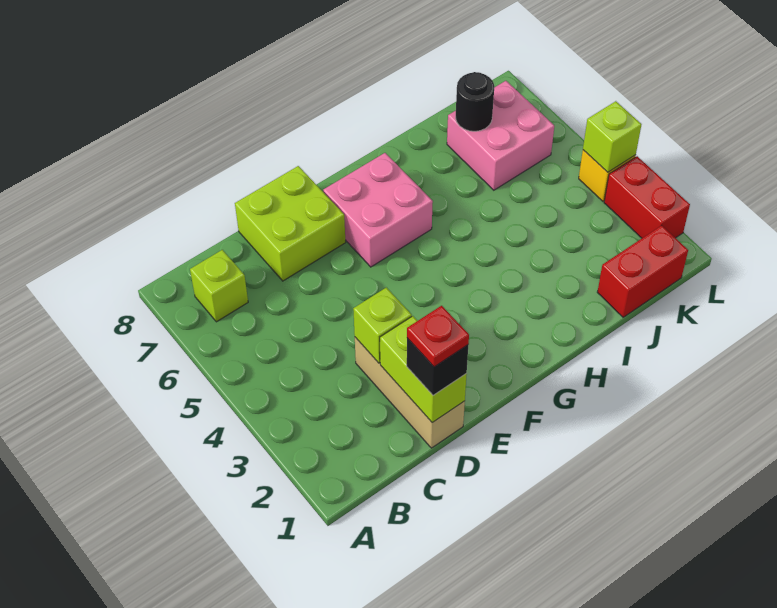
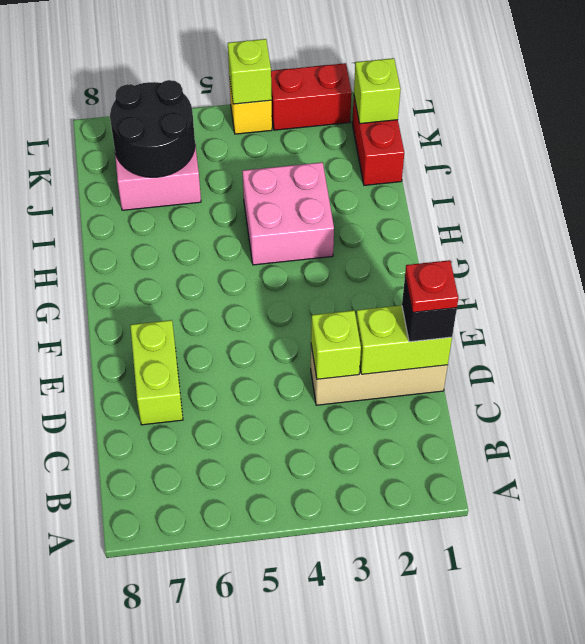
lime brick B7 level 1 -> lime brick K1 level 2
lime brick D7:E8 level 1 -> lime brick D7:E7 level 1
pink brick F6:G7 level 1 -> pink brick H3:I4 level 1
black round brick J7 level 2 -> black round brick J6:K7 level 2

